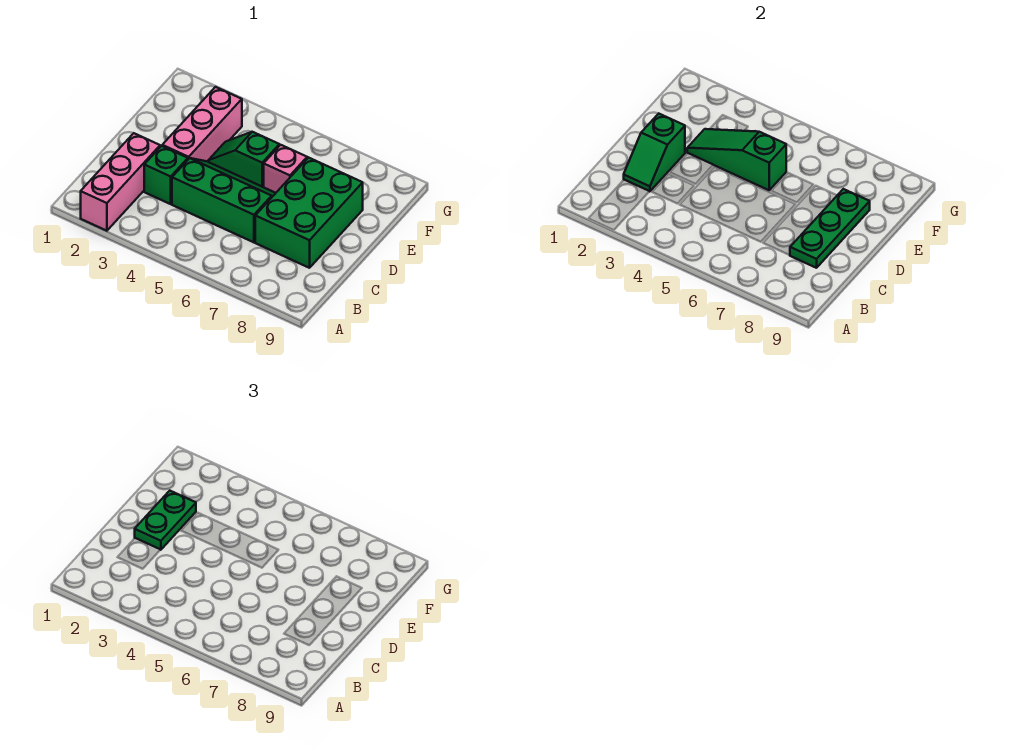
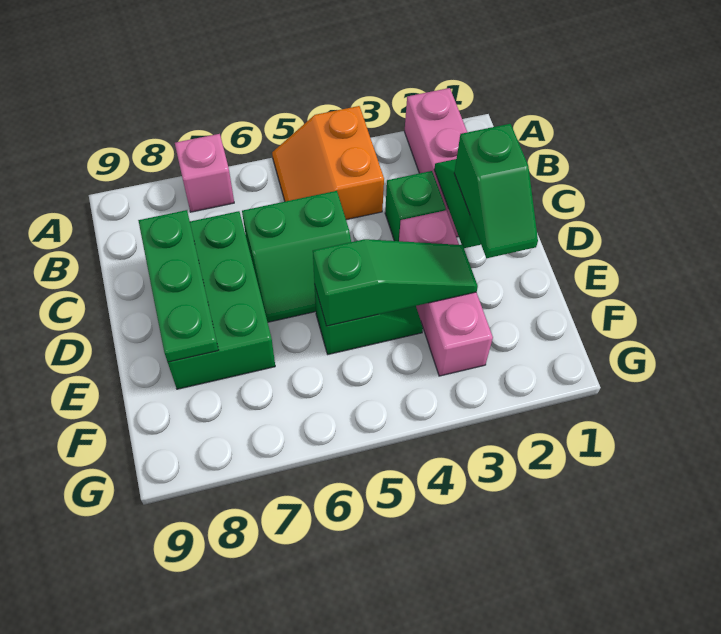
none -> orange slope A4:B5 level 1 top 4
green slope C4:D6 level 1 top C -> green slope C5:D6 level 1 top C
green plate D2:E2 level 3 -> green slope D2:E2 level 3 top D
pink brick E6 level 1 -> pink brick A7 level 1

